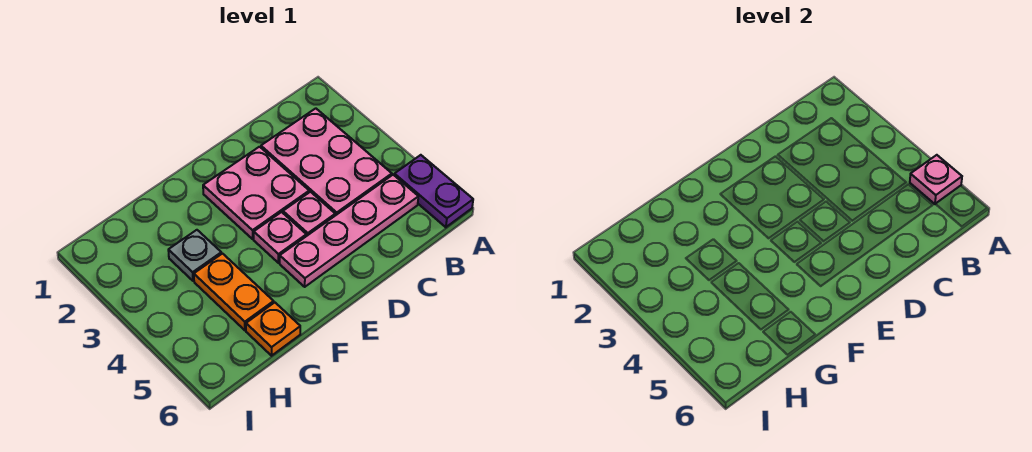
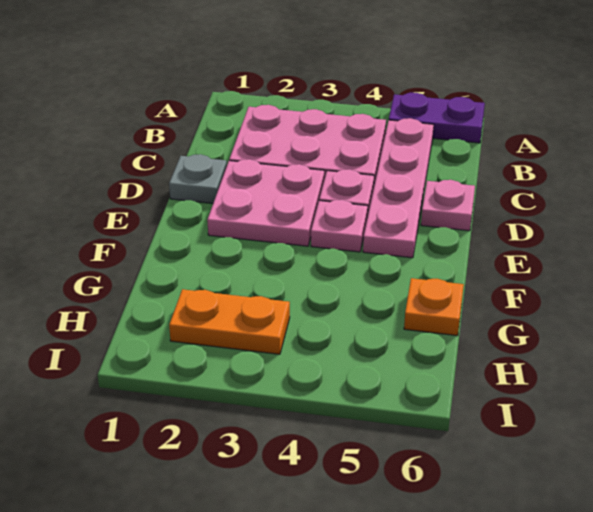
pink plate A5 level 2 -> pink plate D6 level 1
grey plate G3 level 1 -> grey plate D1 level 1
orange plate G4:G5 level 1 -> orange plate H2:H3 level 1

